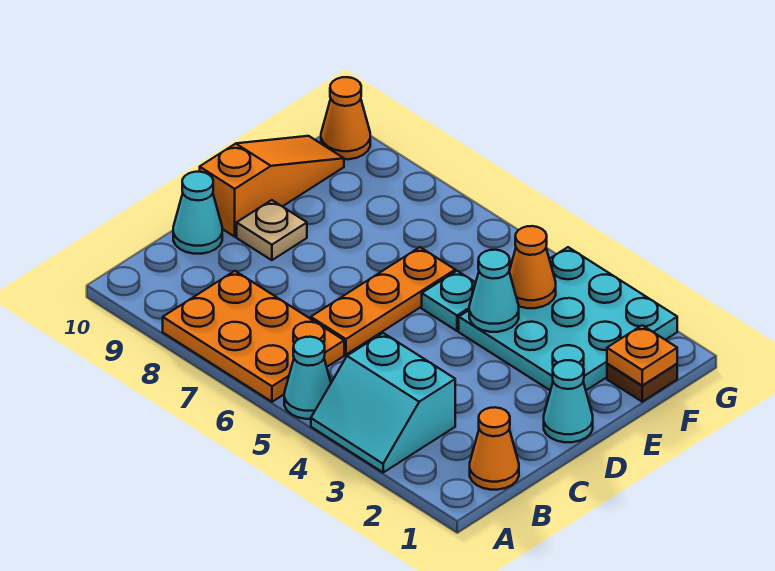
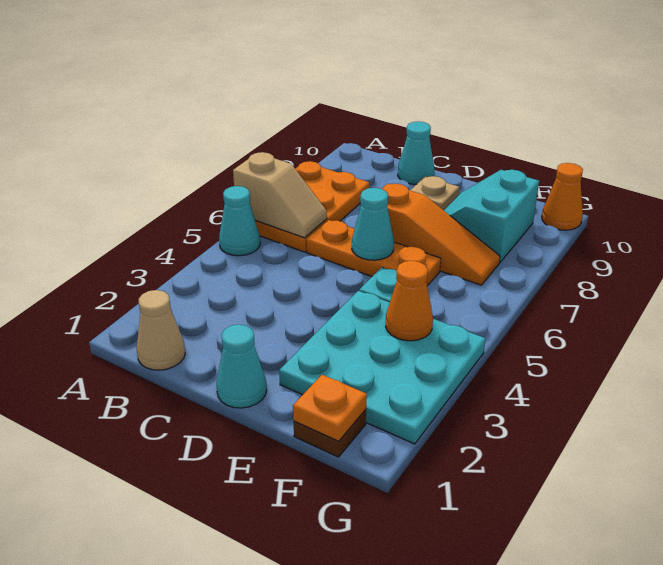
cyan slope A3:B4 level 1 top B -> cyan slope E8:F9 level 1 top F
none -> tan slope A6:B6 level 2 top A
orange cone B1 level 1 -> tan cone B1 level 1
orange slope D10:F10 level 1 top D -> orange slope D7:F7 level 1 top D
cyan cone E4 level 2 -> cyan cone D6 level 2

